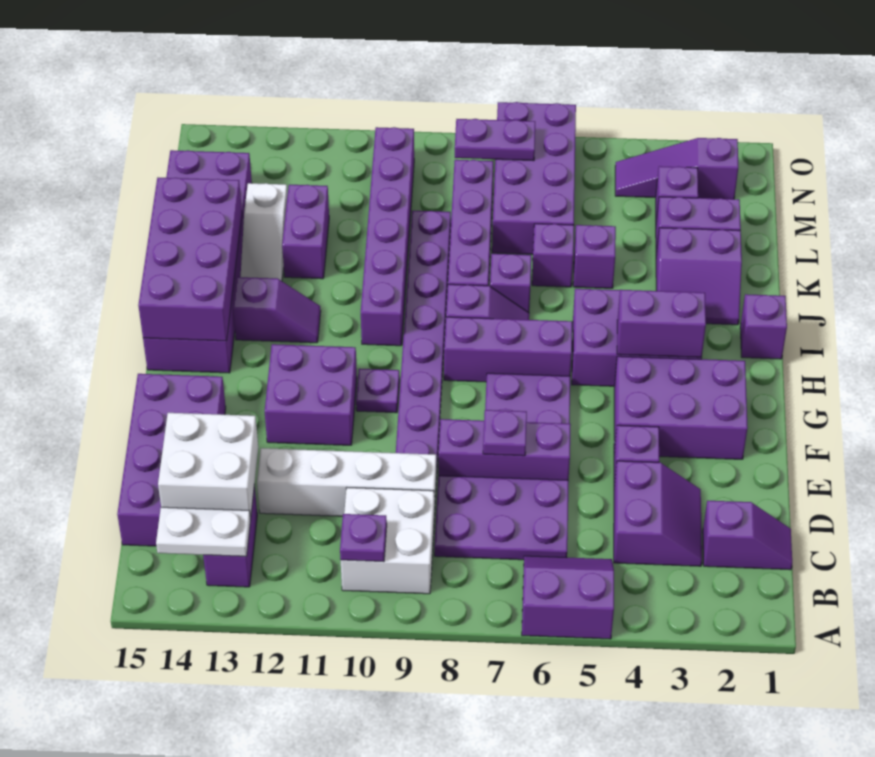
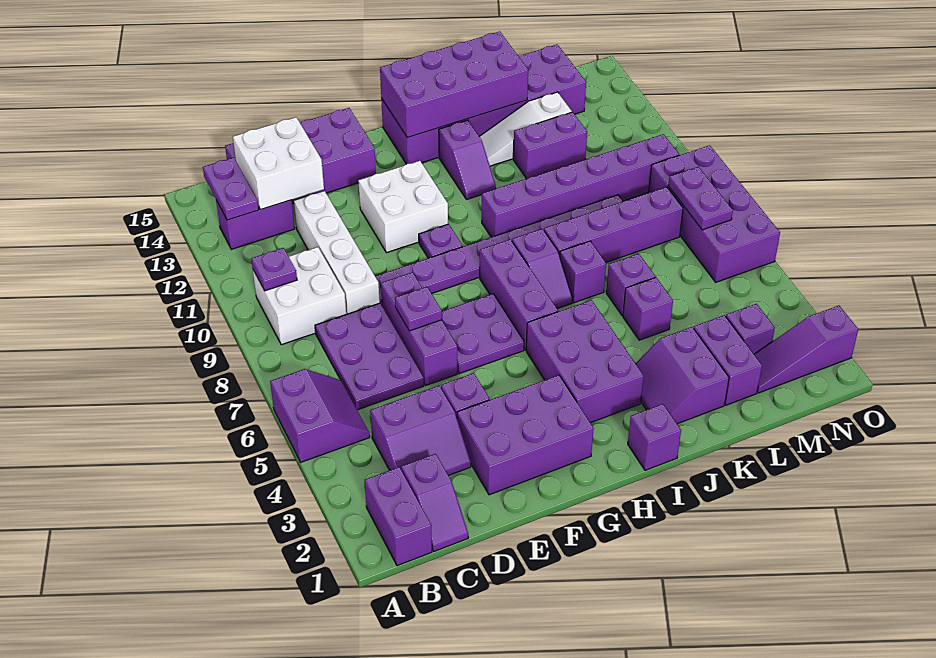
white plate B13:B14 level 2 -> purple plate B13:B14 level 2
purple brick F2:G4 level 1 -> purple brick E2:G3 level 1
purple brick F11:G12 level 1 -> white brick F11:G12 level 1
purple brick H3:H4 level 2 -> purple brick B1:B2 level 1
purple brick L6:O7 level 1 -> purple brick N6:O9 level 1
purple slope N2:N4 level 1 top 2 -> purple slope M2:O2 level 1 top O

